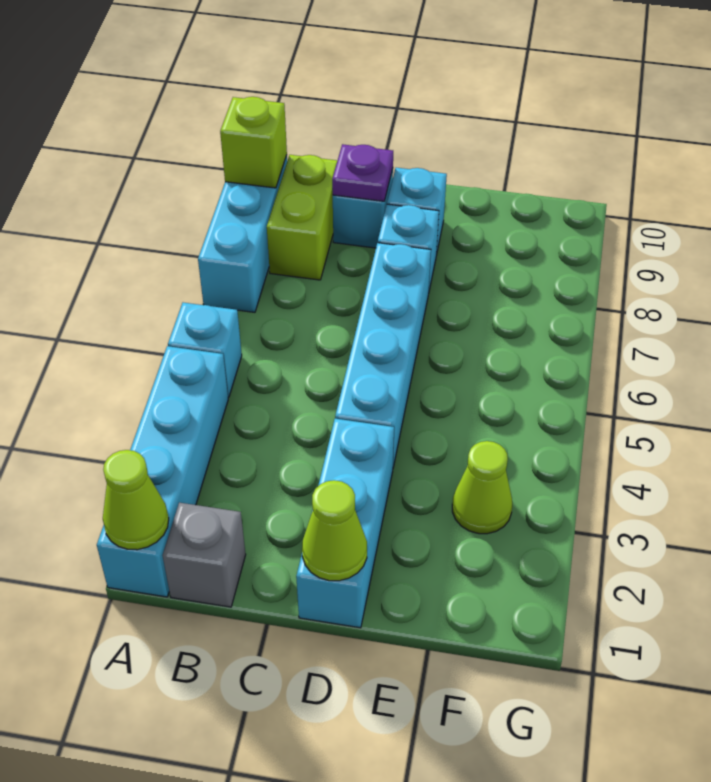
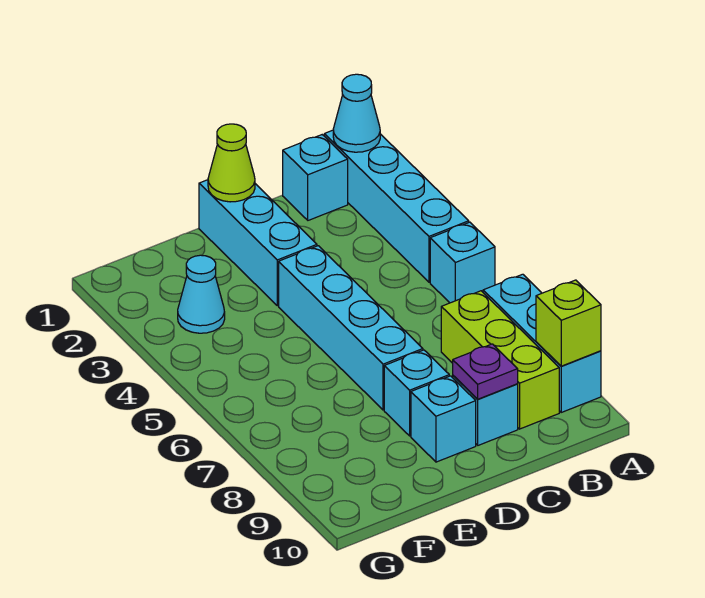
lime cone A1 level 2 -> cyan cone A1 level 2
grey brick B1 level 1 -> cyan brick B1 level 1
lime brick B8:B9 level 1 -> lime brick B7:B9 level 1
lime cone F3 level 1 -> cyan cone F3 level 1

